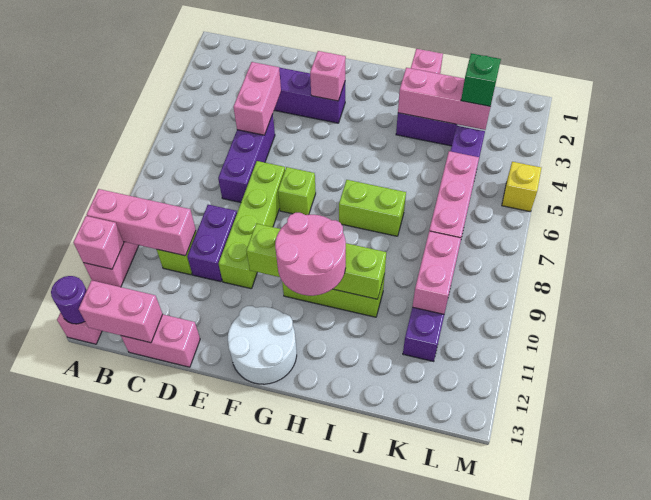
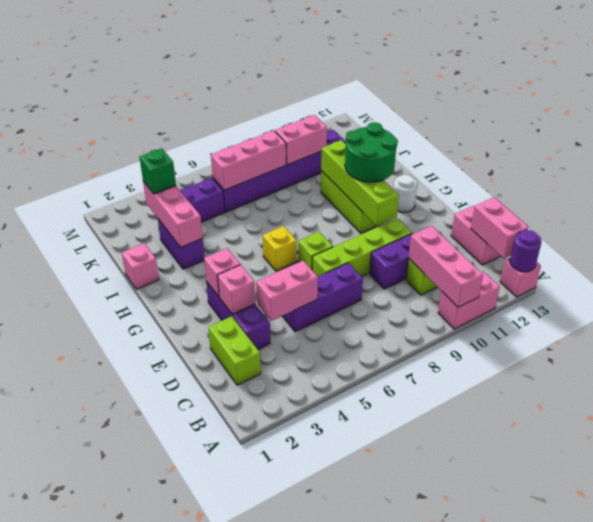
pink brick A11 level 2 -> pink brick E3 level 2
white round brick F12:G13 level 1 -> white round brick G12 level 1
pink round brick G10:H11 level 3 -> green round brick G10:H11 level 3
lime brick H7:I7 level 1 -> lime brick C2:D2 level 1
yellow brick M5 level 1 -> yellow brick G6 level 1

